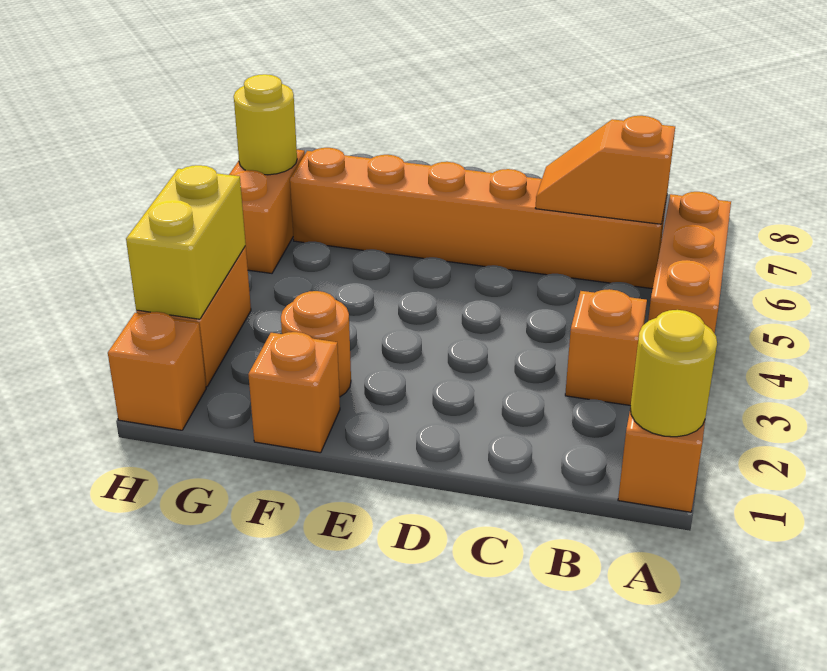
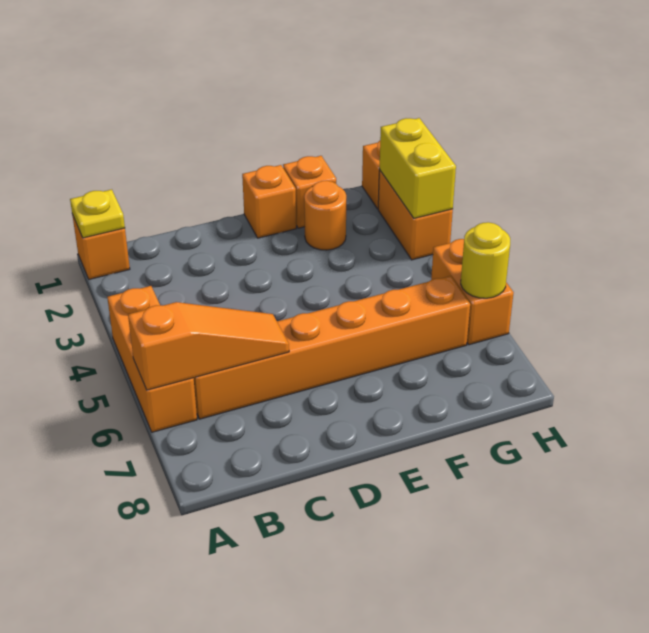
yellow round brick A1 level 2 -> yellow plate A1 level 2
orange brick B3 level 1 -> orange brick E1 level 1
orange slope B6:C6 level 2 top B -> orange slope A6:C6 level 2 top A

